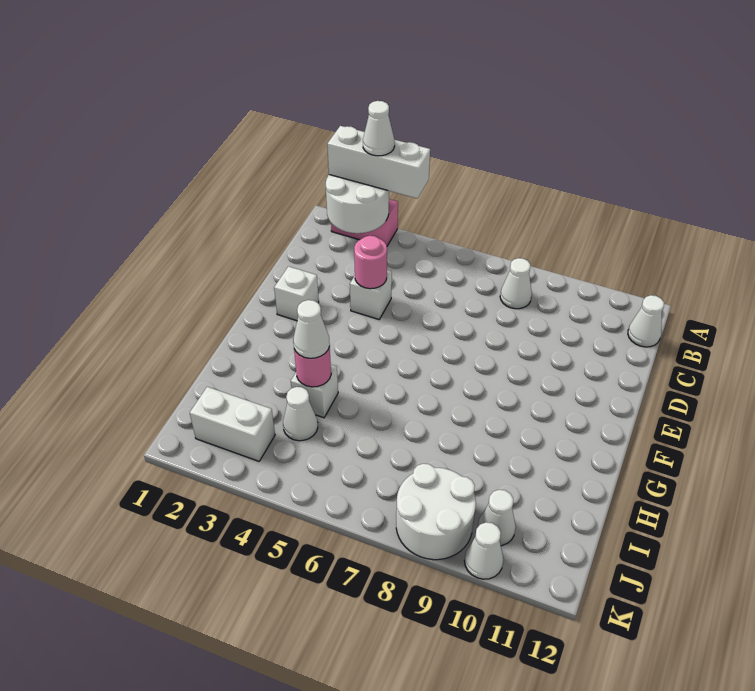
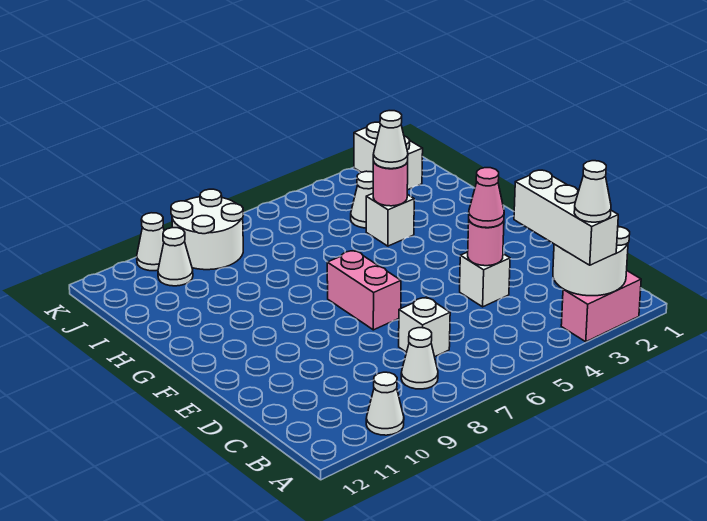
white brick A2:A4 level 3 -> white brick A3:C3 level 3
white cone B12 level 1 -> white cone A10 level 1
none -> pink cone D4 level 3
white brick E2 level 1 -> white brick C7 level 1
none -> pink brick E7:F7 level 1
white brick J2:J3 level 1 -> white brick J2:K2 level 1

